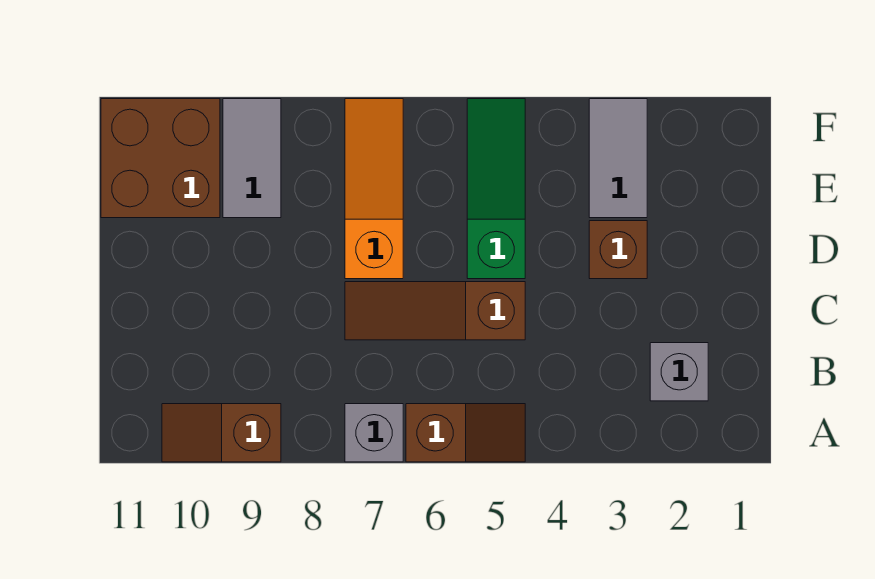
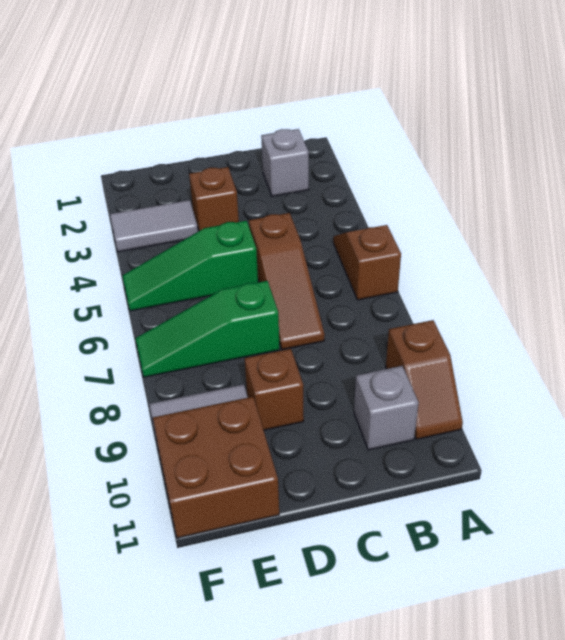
grey brick A7 level 1 -> grey brick B10 level 1
orange slope D7:F7 level 1 top D -> green slope D7:F7 level 1 top D
none -> brown brick D9 level 1

